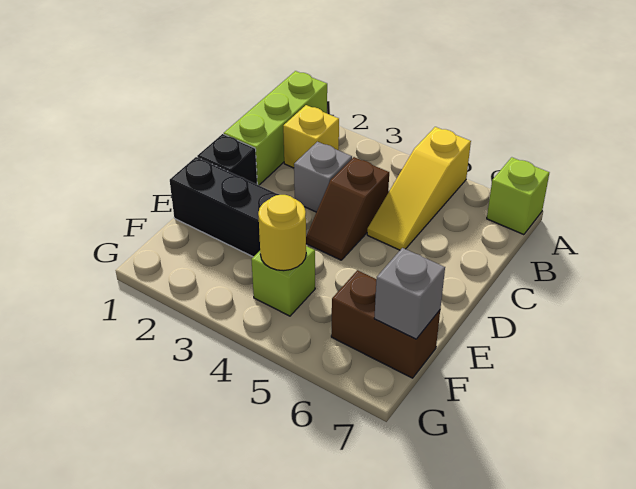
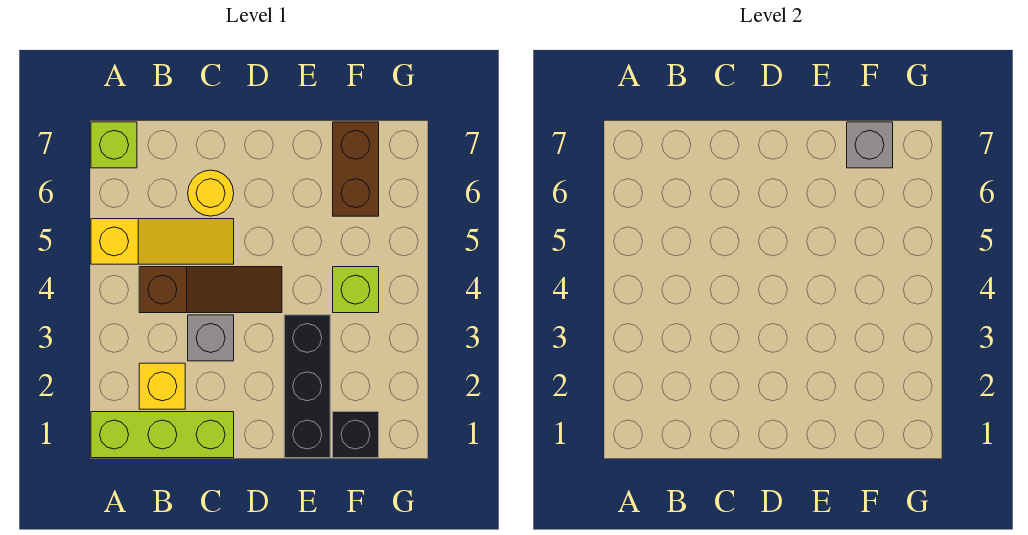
brown slope C4:D4 level 1 top C -> brown slope B4:D4 level 1 top B
black brick D1 level 1 -> black brick F1 level 1
yellow round brick F4 level 2 -> yellow round brick C6 level 1

